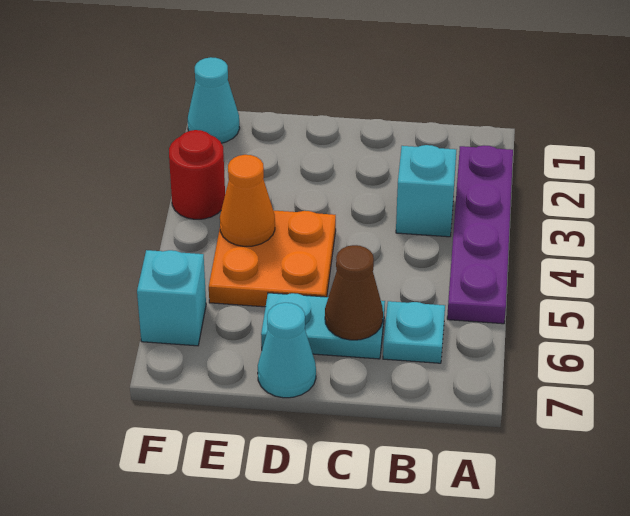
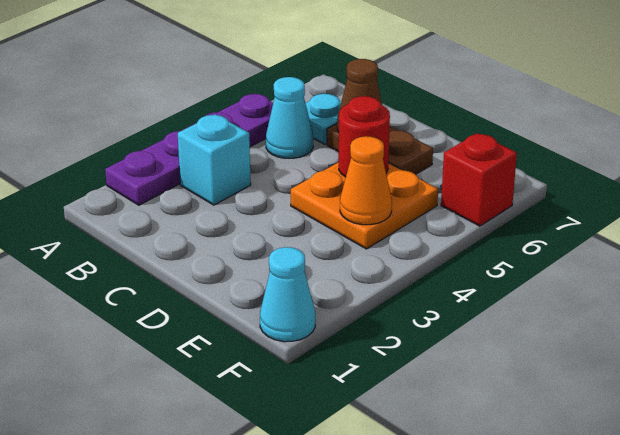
cyan plate C6:D6 level 1 -> brown plate C6:D6 level 1
cyan cone D7 level 1 -> cyan cone B5 level 1
red round brick F3 level 1 -> red round brick D5 level 2
cyan brick F6 level 1 -> red brick F6 level 1

